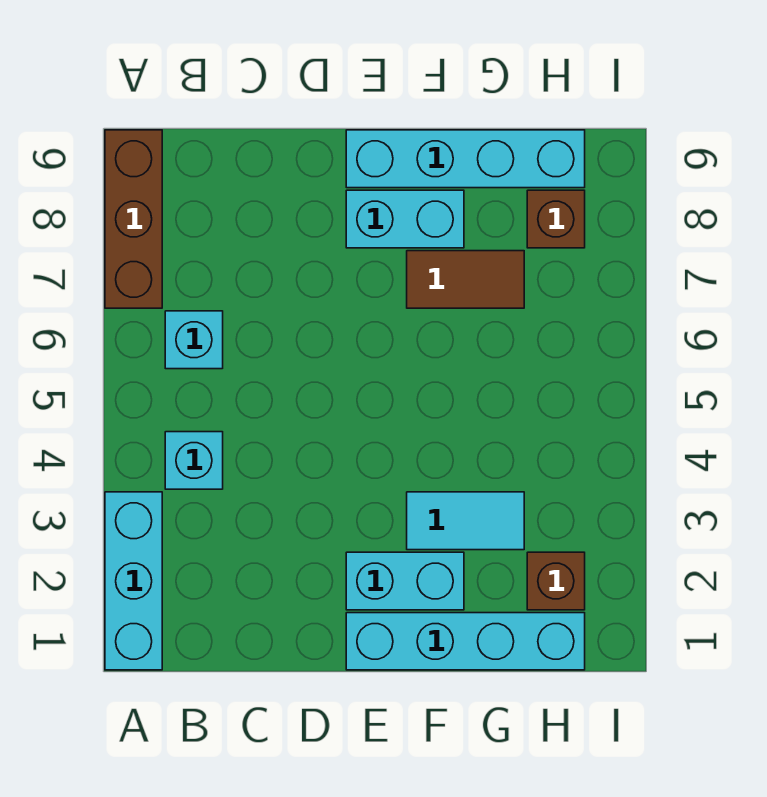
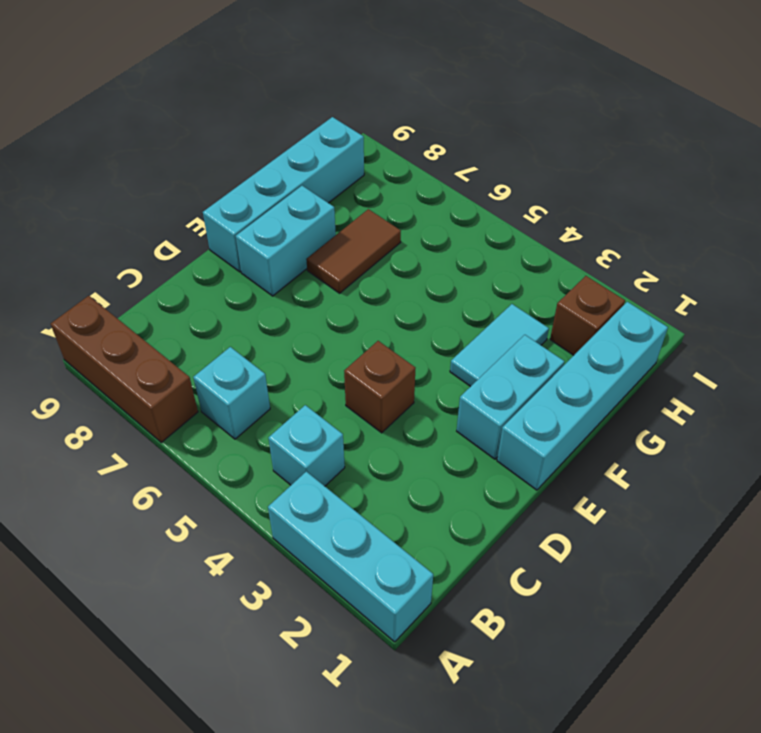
brown brick H8 level 1 -> brown brick D4 level 1

